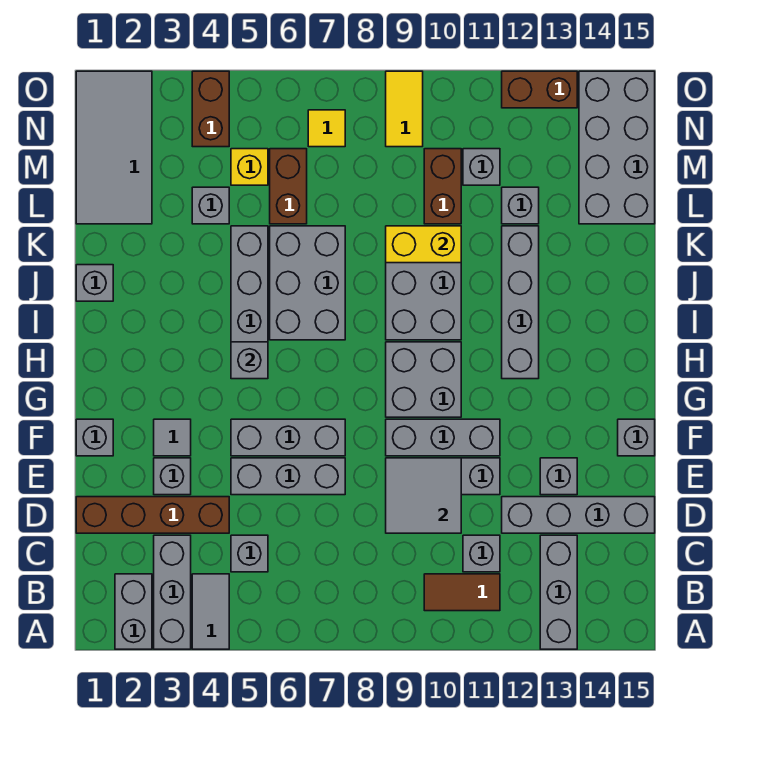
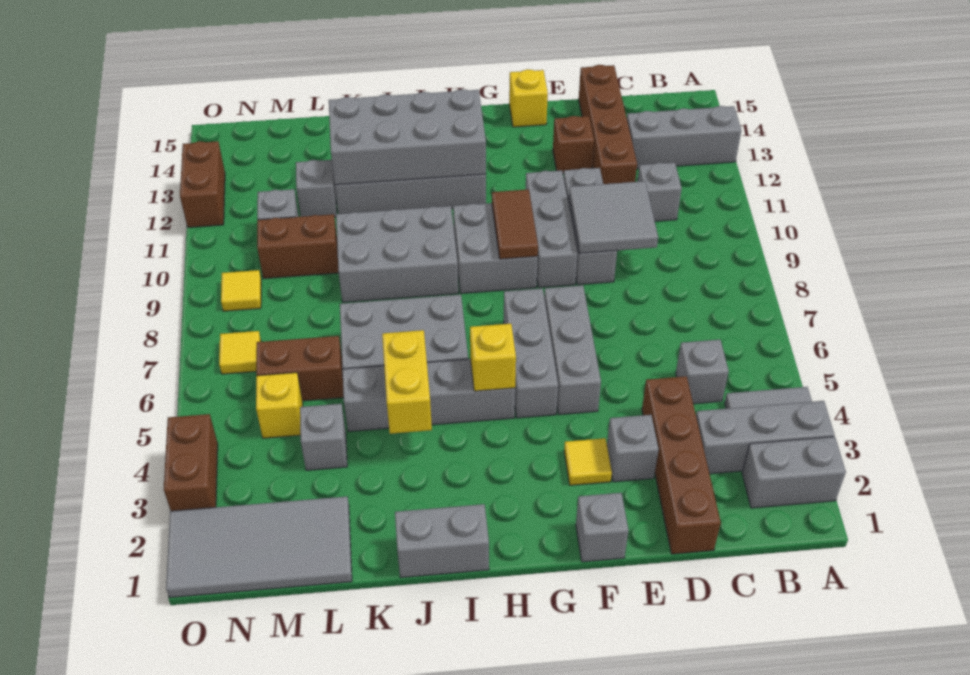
brown tile B10:B11 level 1 -> brown tile G9:G10 level 2
grey brick D12:D15 level 1 -> brown brick D12:D15 level 1
grey brick E5:E7 level 1 -> grey brick G5:G7 level 1
grey brick E13 level 1 -> brown brick E13 level 1
grey tile F3 level 1 -> yellow tile F3 level 1
grey brick F15 level 1 -> yellow brick F15 level 1
grey brick H5 level 2 -> yellow brick H5 level 2
grey brick J1 level 1 -> grey brick I1:J1 level 1
yellow brick K9:K10 level 2 -> yellow brick J4:J5 level 2
grey brick L14:O15 level 1 -> grey brick H12:K13 level 2
brown brick N4:O4 level 1 -> brown brick O3:O4 level 1
yellow tile N9:O9 level 1 -> yellow tile N9 level 1

